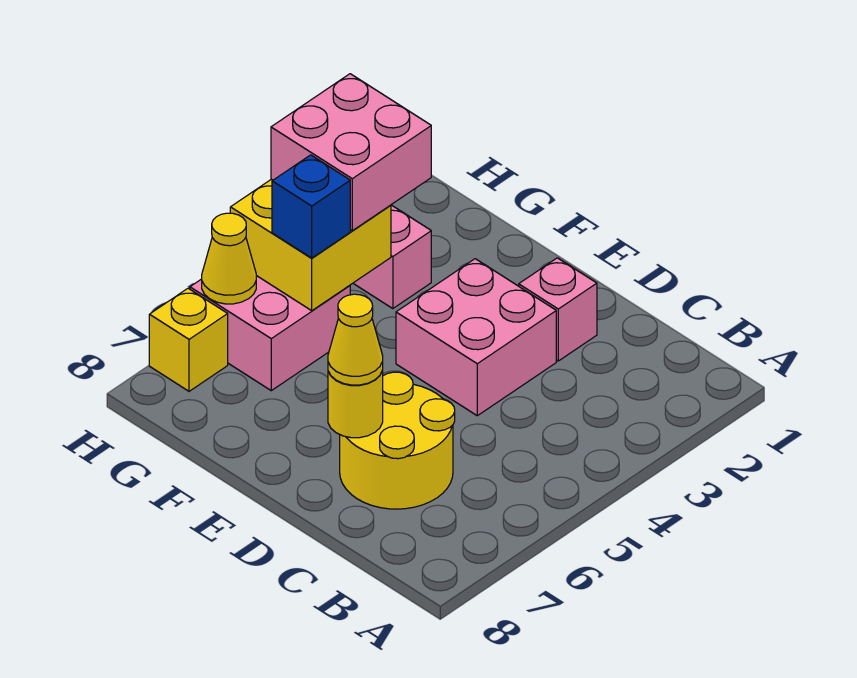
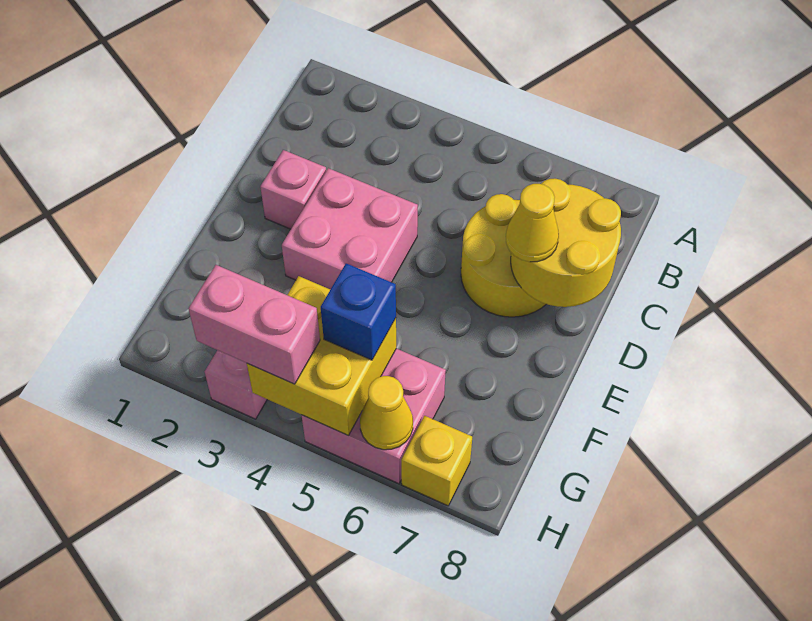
yellow round brick D7 level 2 -> yellow round brick C7:D8 level 2
pink brick G3:H4 level 3 -> pink brick H3:H4 level 3

